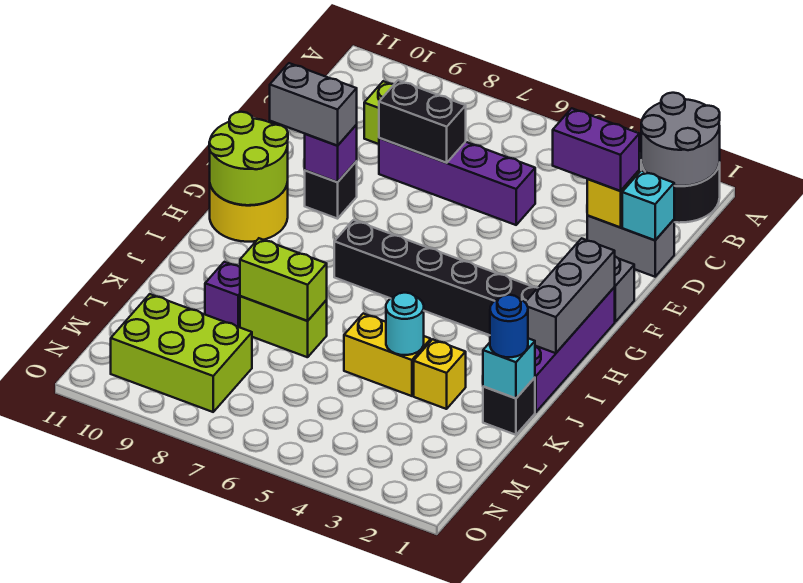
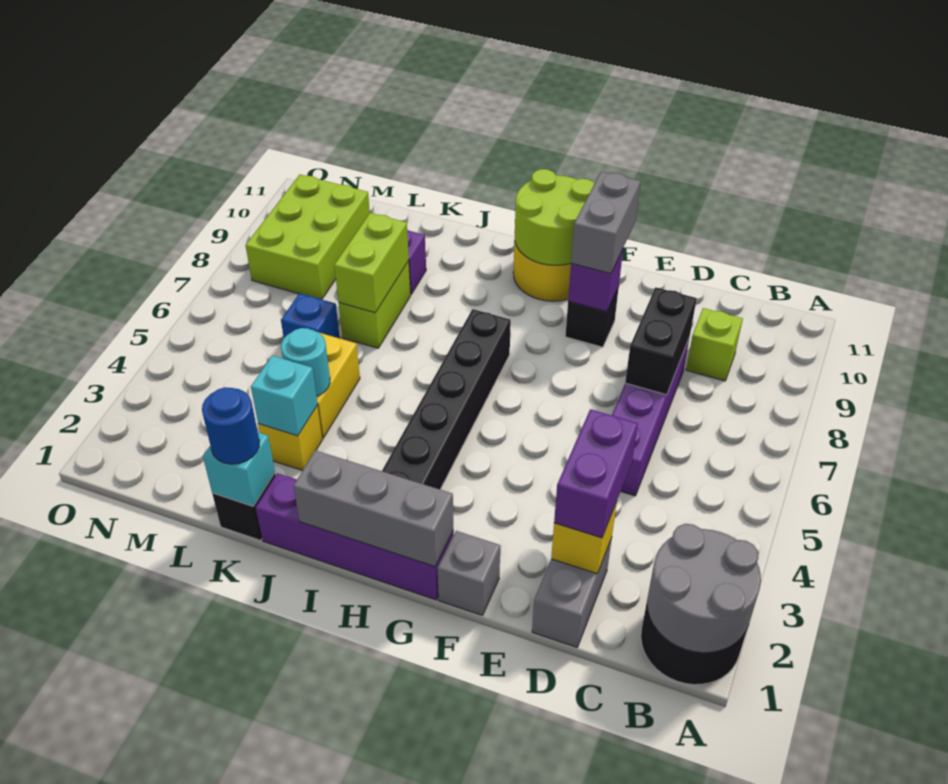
cyan brick D1 level 2 -> cyan brick K3 level 2
none -> blue brick L6 level 1

